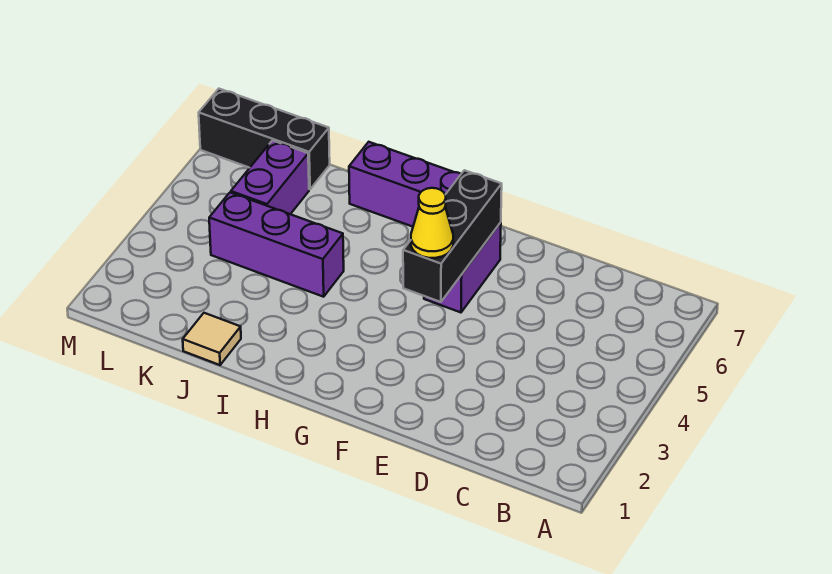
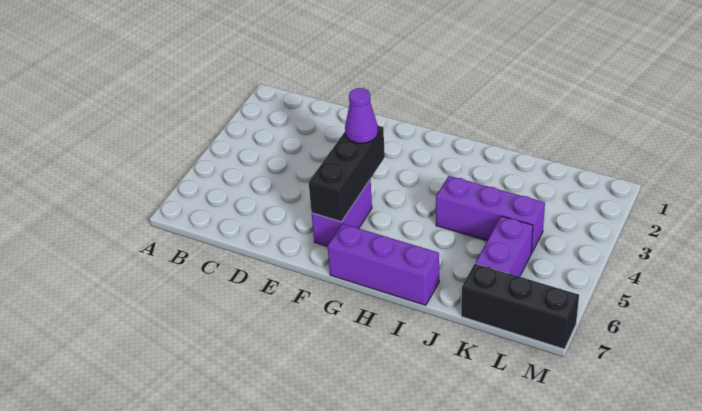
yellow cone F4 level 3 -> purple cone F4 level 3
tan tile J1 level 1 -> none

